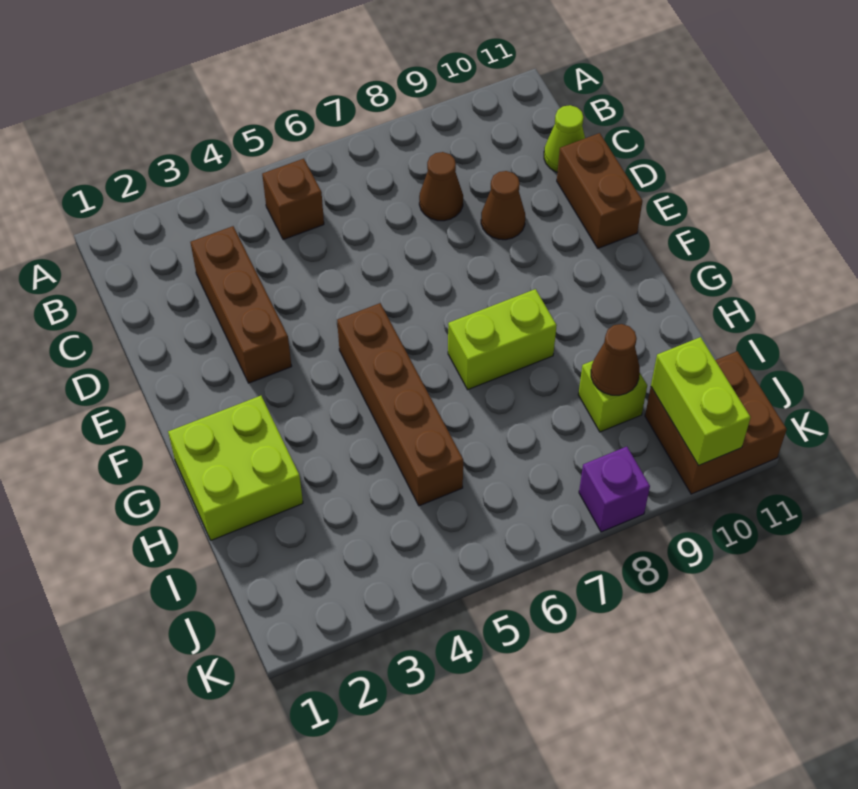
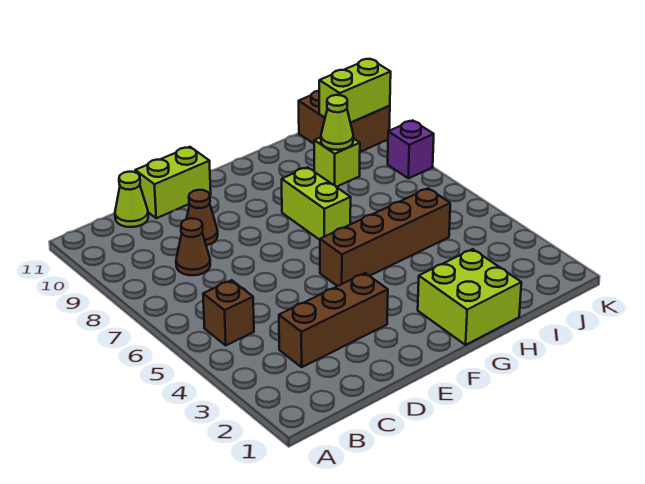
brown brick D11:E11 level 1 -> lime brick D11:E11 level 1
brown cone I9 level 2 -> lime cone I9 level 2

